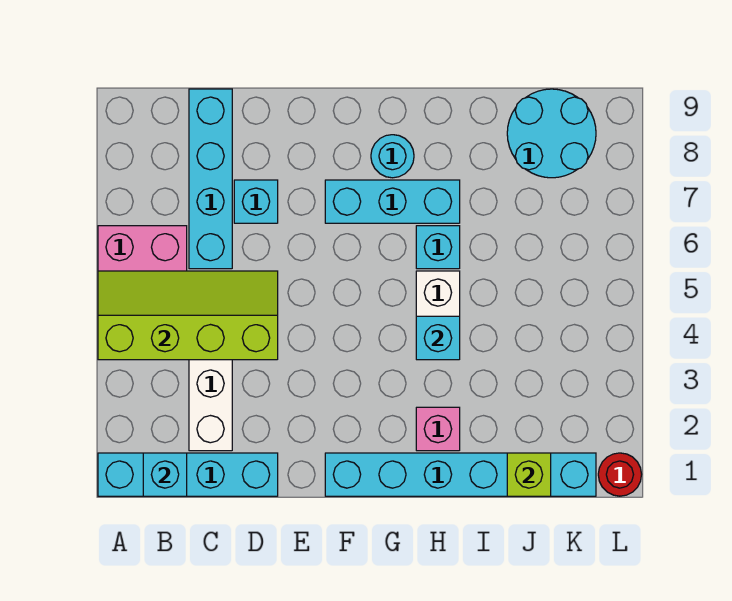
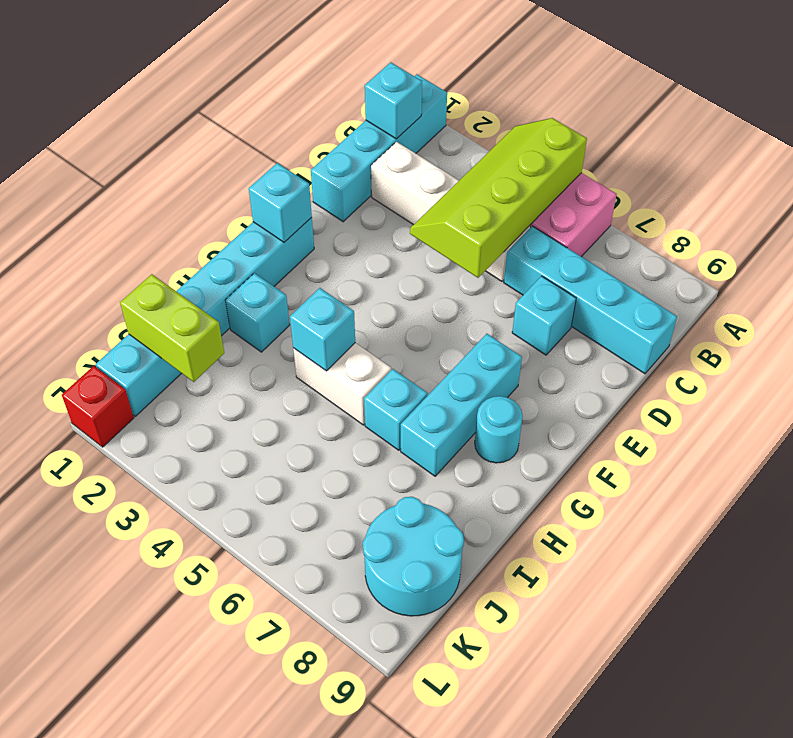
lime slope A4:D5 level 2 top 4 -> lime slope A4:D5 level 2 top 5
none -> cyan brick F1 level 2
pink brick H2 level 1 -> cyan brick H2 level 1
lime brick J1 level 2 -> lime brick J1:J2 level 2
red round brick L1 level 1 -> red brick L1 level 1

